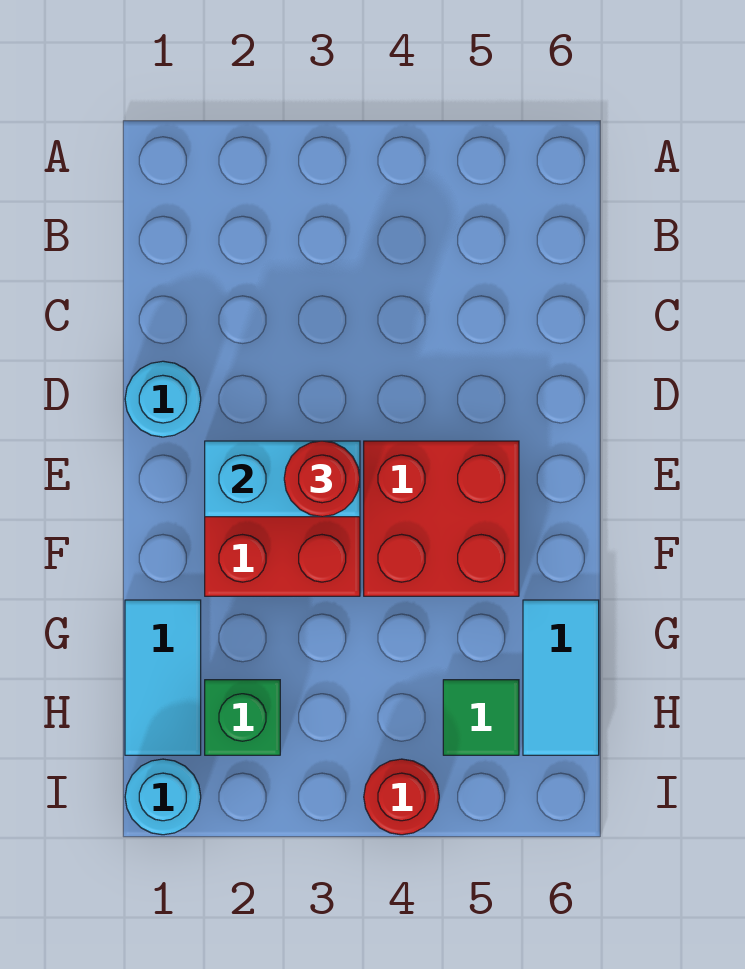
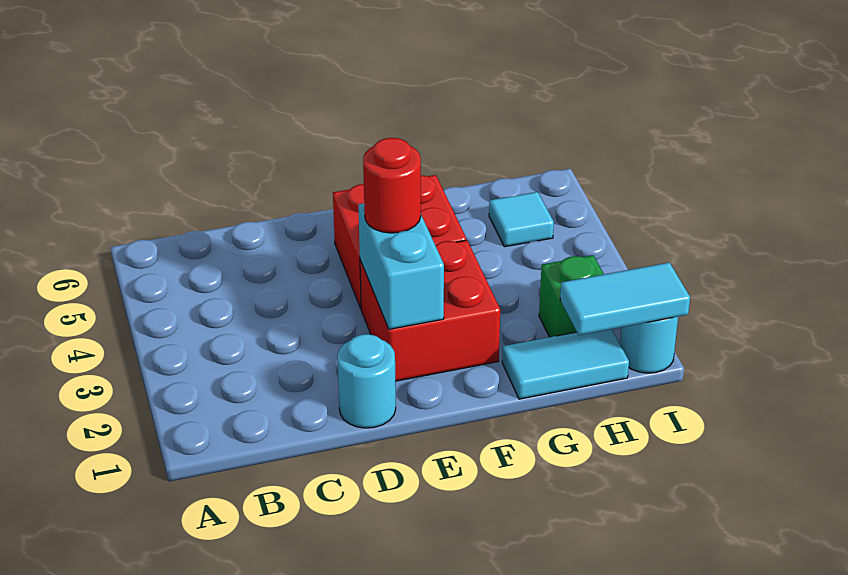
cyan tile G6:H6 level 1 -> cyan tile H1:I1 level 2
green tile H5 level 1 -> cyan tile H5 level 1
red round brick I4 level 1 -> none

